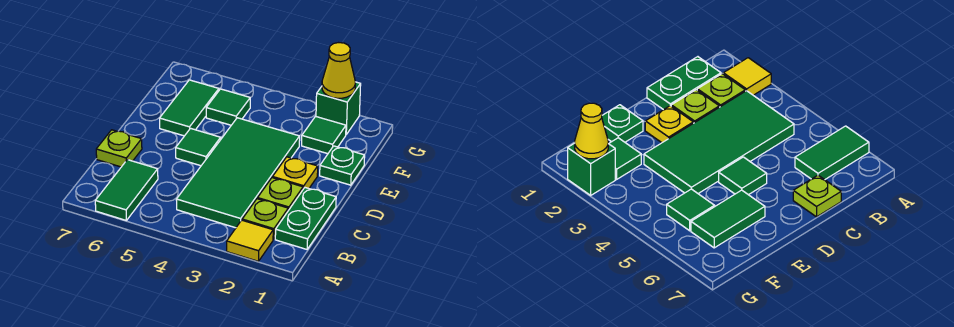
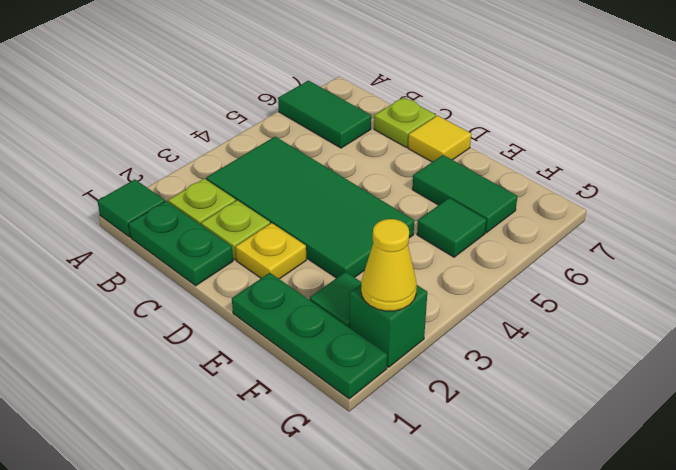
yellow tile A2 level 1 -> yellow tile D7 level 1
green tile D5 level 1 -> green tile A1 level 1
green plate E1 level 1 -> green plate E1:G1 level 1

